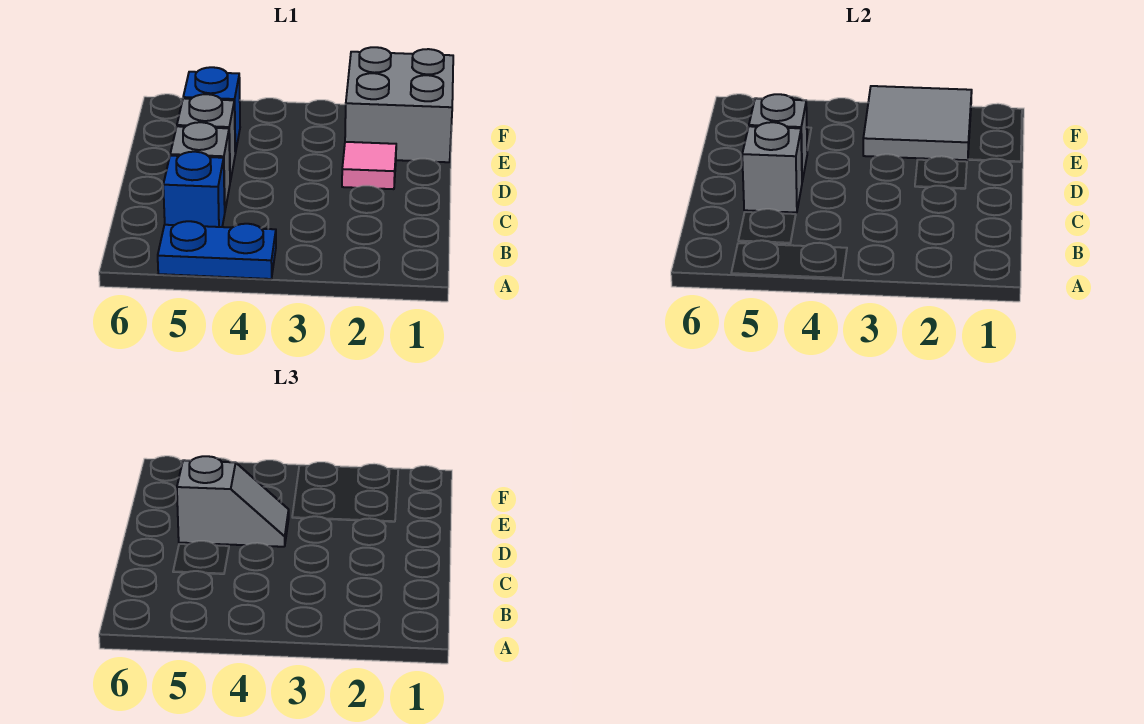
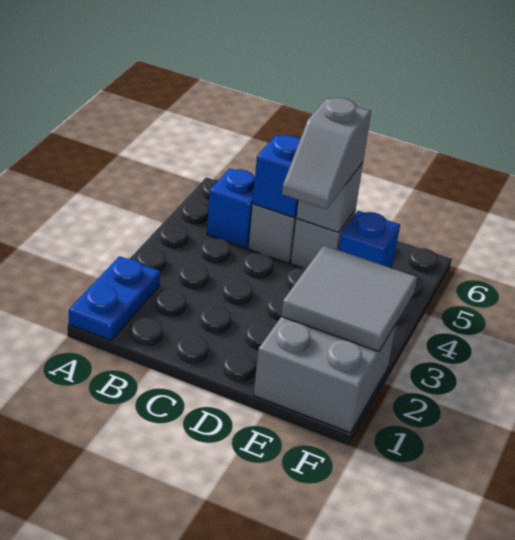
blue plate A4:A5 level 1 -> blue plate A1:A2 level 1
grey brick C5 level 2 -> blue brick C5 level 2
pink tile D2 level 1 -> none

